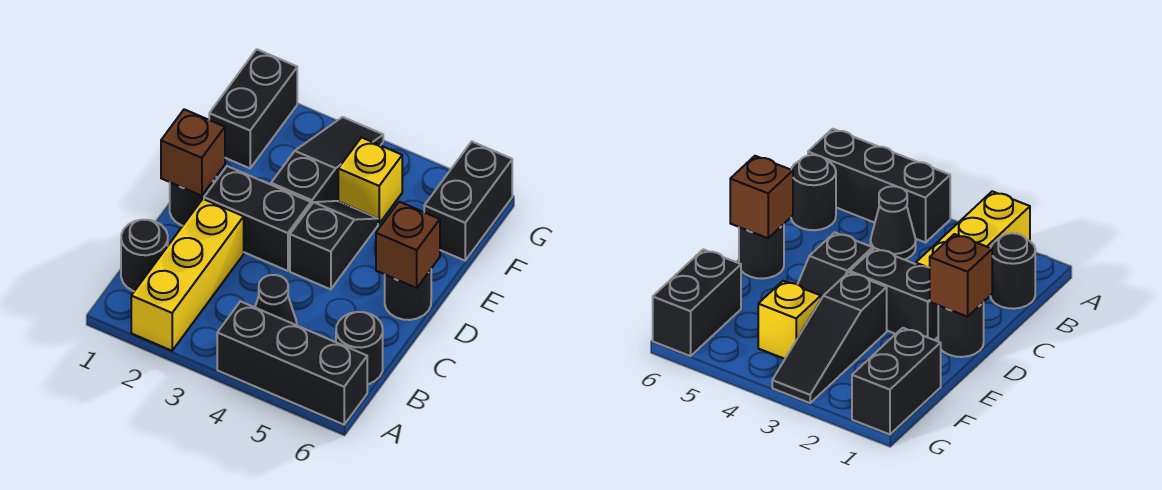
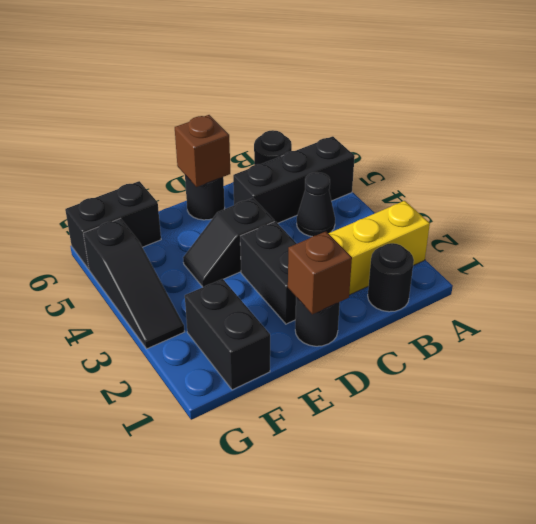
black brick A4:A6 level 1 -> black brick A5:C5 level 1
black slope E3:G3 level 1 top E -> black slope G3:G5 level 1 top 5
black brick F1:G1 level 1 -> black brick F1:F2 level 1
yellow brick F4 level 1 -> none

